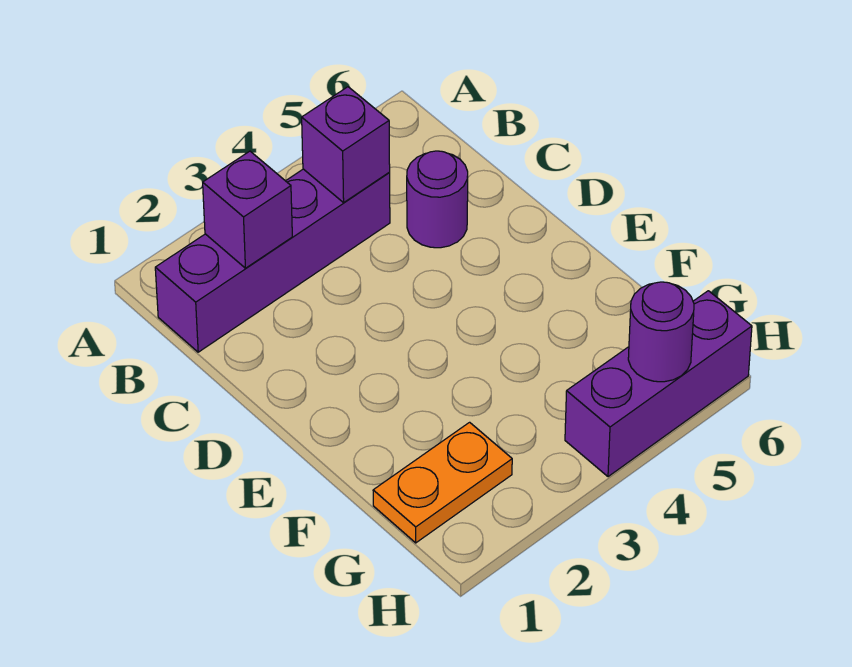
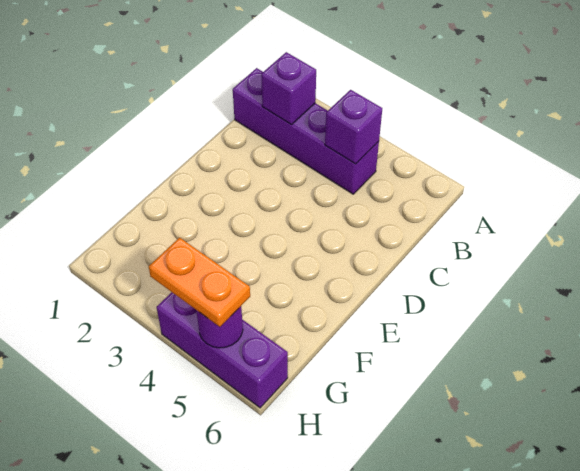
purple round brick C5 level 1 -> none
orange plate G1:G2 level 1 -> orange plate H4:H5 level 3

